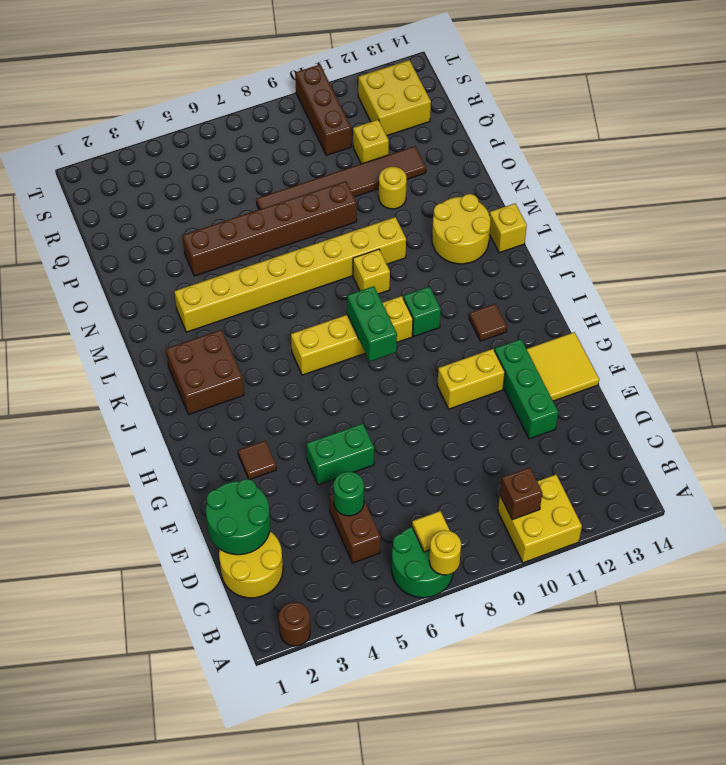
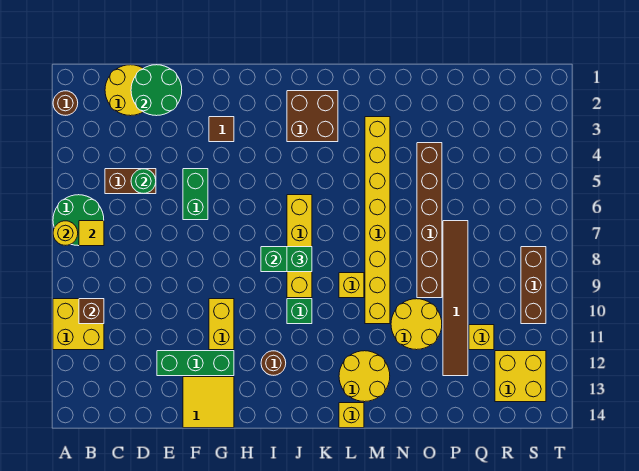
brown tile I12 level 1 -> brown round brick I12 level 1
none -> green brick J8 level 3
yellow round brick O11 level 1 -> yellow round brick N10:O11 level 1
brown brick R10:T10 level 1 -> brown brick S8:S10 level 1

